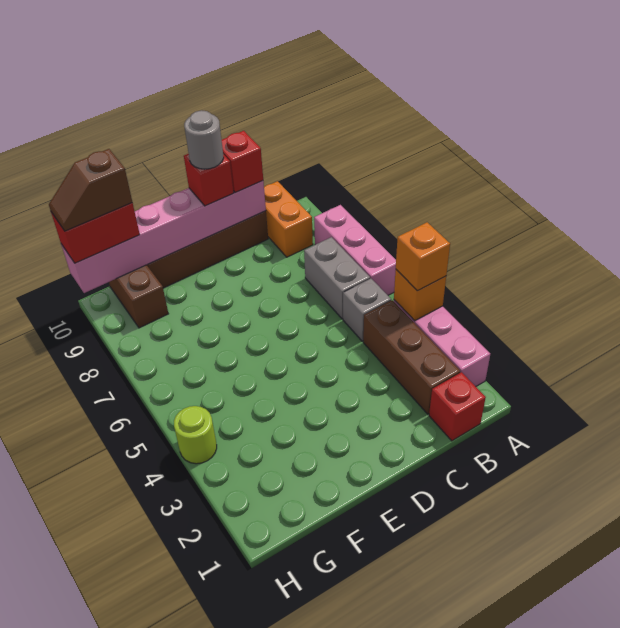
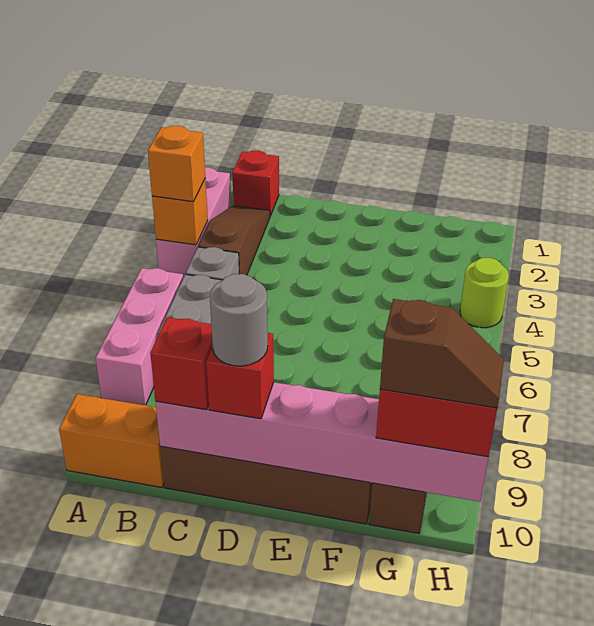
brown brick B2:B4 level 1 -> brown slope B2:B4 level 1 top 4
orange brick B9:B10 level 1 -> orange brick A10:B10 level 1

